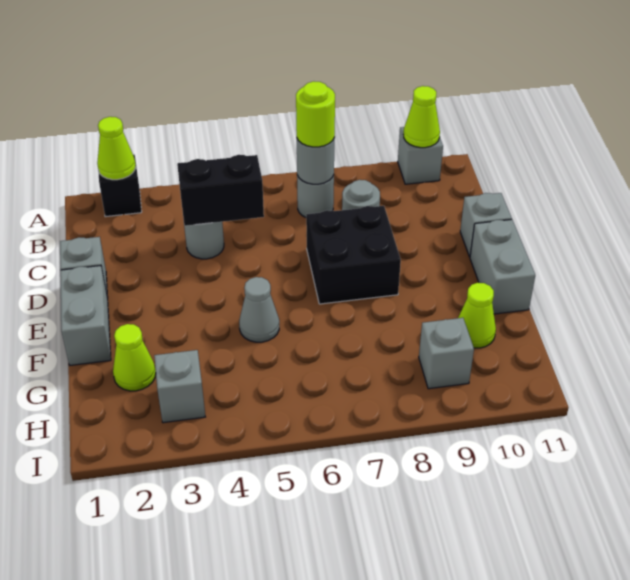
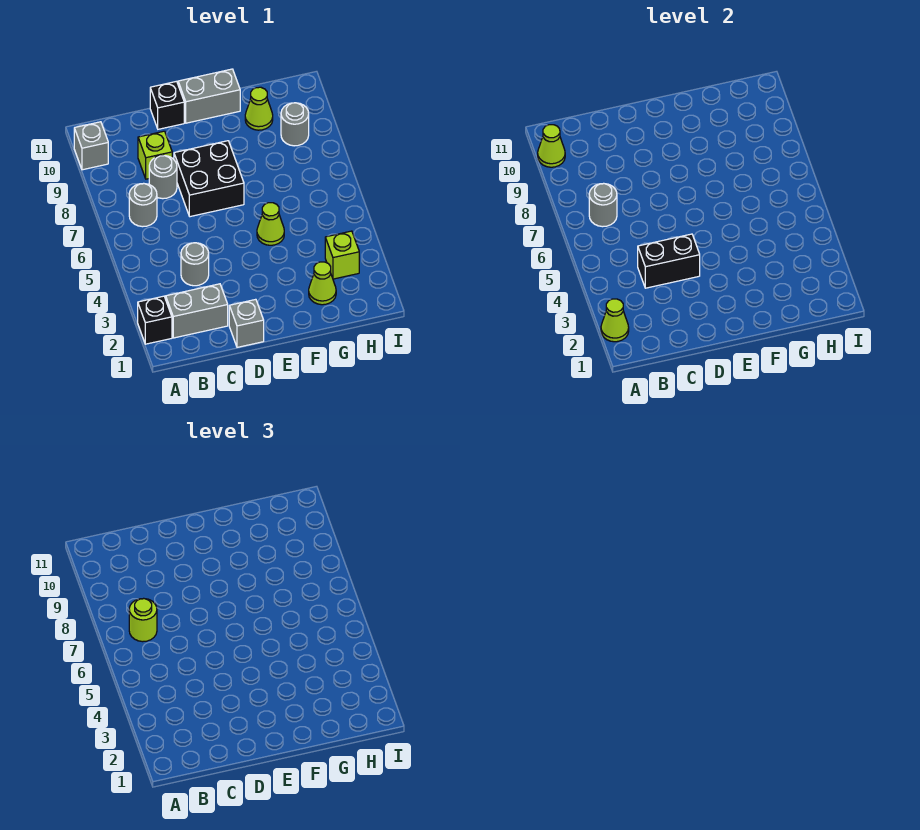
black brick C4:C5 level 2 -> black brick C4:D4 level 2
none -> lime brick C9 level 1
grey brick D11 level 1 -> black brick D11 level 1
grey brick E1:F1 level 1 -> grey brick B2:C2 level 1
grey cone F5 level 1 -> lime cone F5 level 1
grey brick H3 level 1 -> lime brick H3 level 1
grey brick H9 level 1 -> grey round brick H9 level 1

